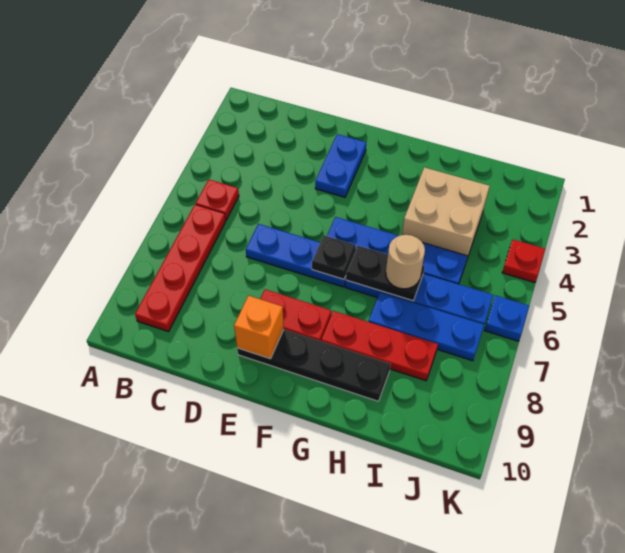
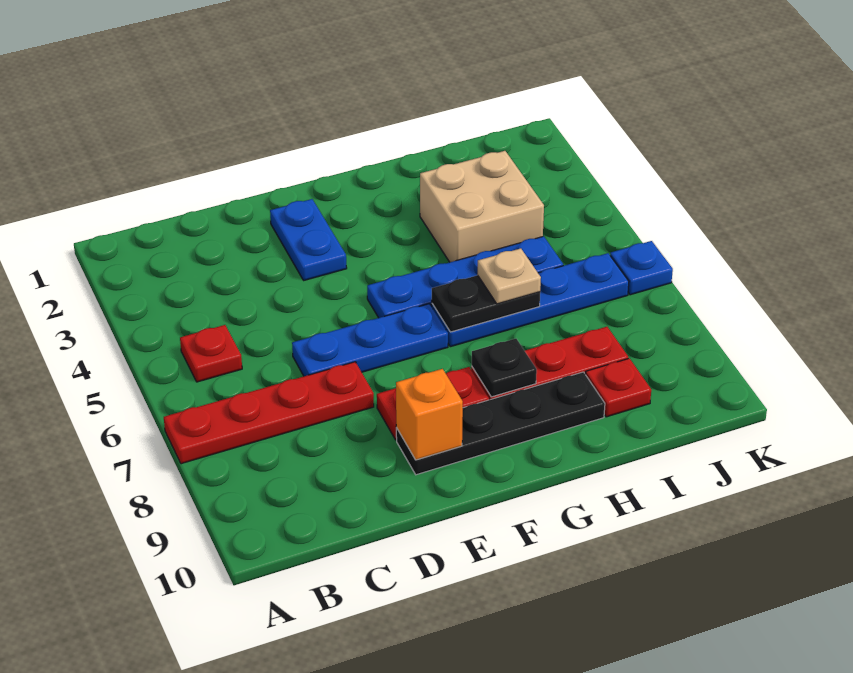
red plate B6:B9 level 1 -> red plate A7:D7 level 1
black plate F6 level 2 -> black plate G8 level 2
tan round brick H6 level 3 -> tan plate H6 level 3
blue plate H7:J7 level 1 -> none
red plate K4 level 1 -> red plate I9 level 1

